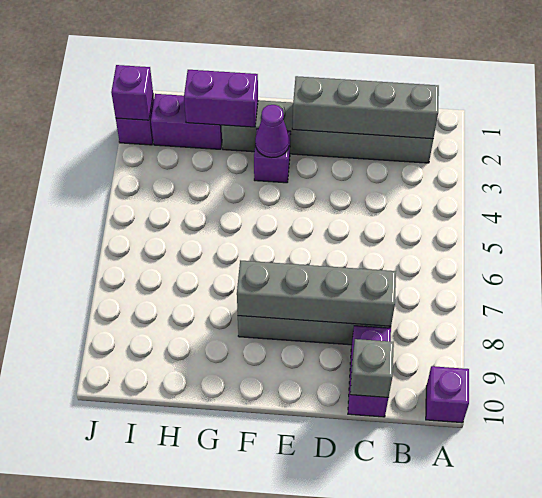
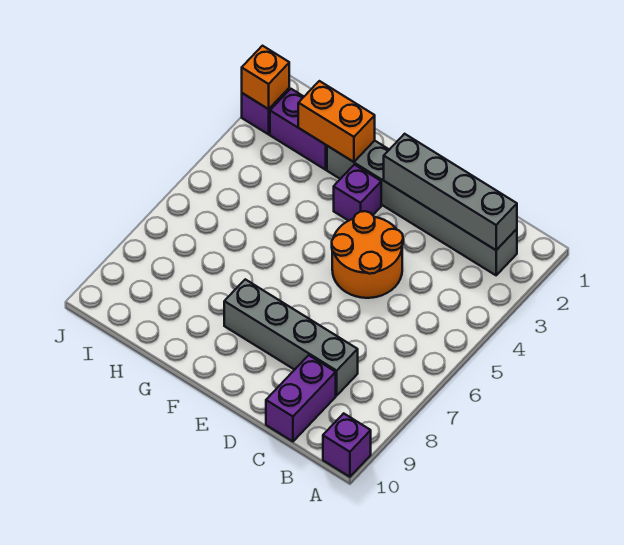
grey brick C8:F8 level 2 -> none
grey brick C10 level 2 -> none
none -> orange round brick D4:E5 level 1
purple cone F3 level 2 -> none
purple brick G2:H2 level 2 -> orange brick G2:H2 level 2
purple brick J2 level 2 -> orange brick J2 level 2

